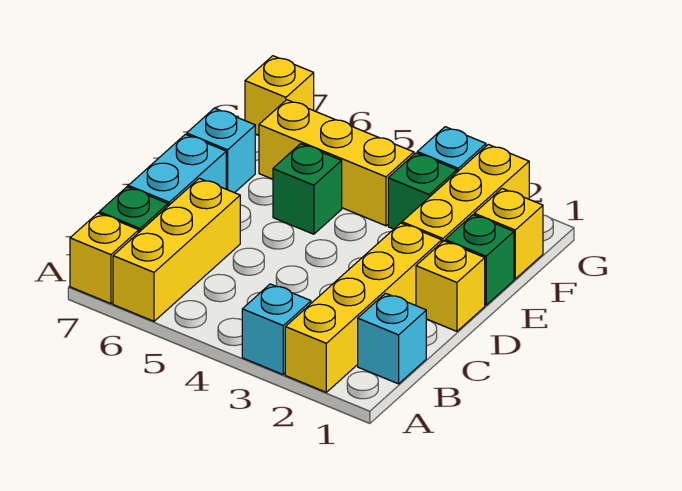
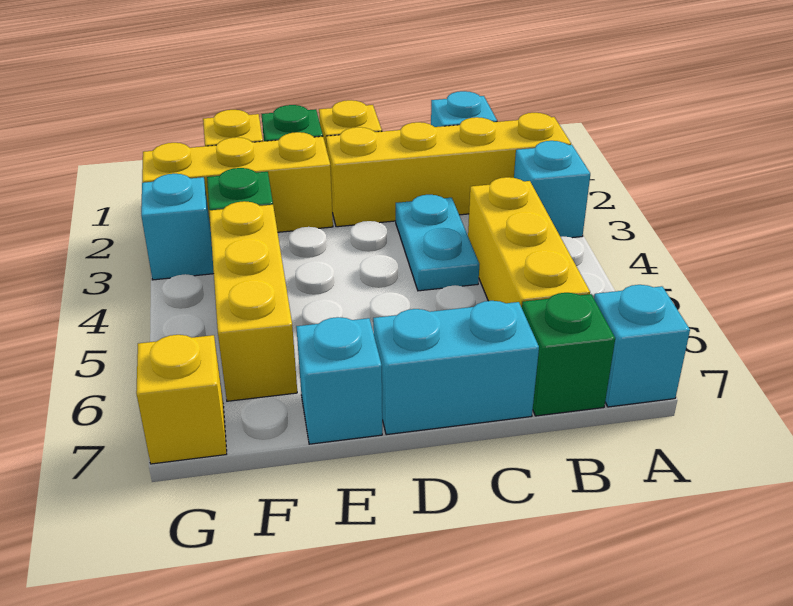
yellow brick A6:C6 level 1 -> yellow brick B4:B6 level 1
yellow brick A7 level 1 -> cyan brick A7 level 1
none -> cyan plate C3:C4 level 1
green brick E5 level 1 -> none

